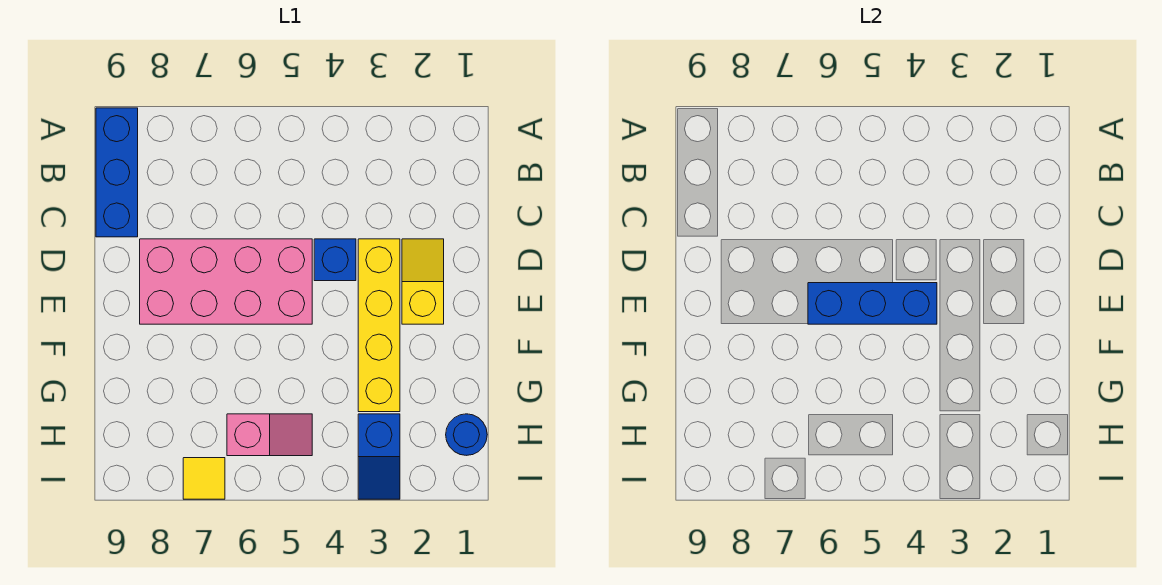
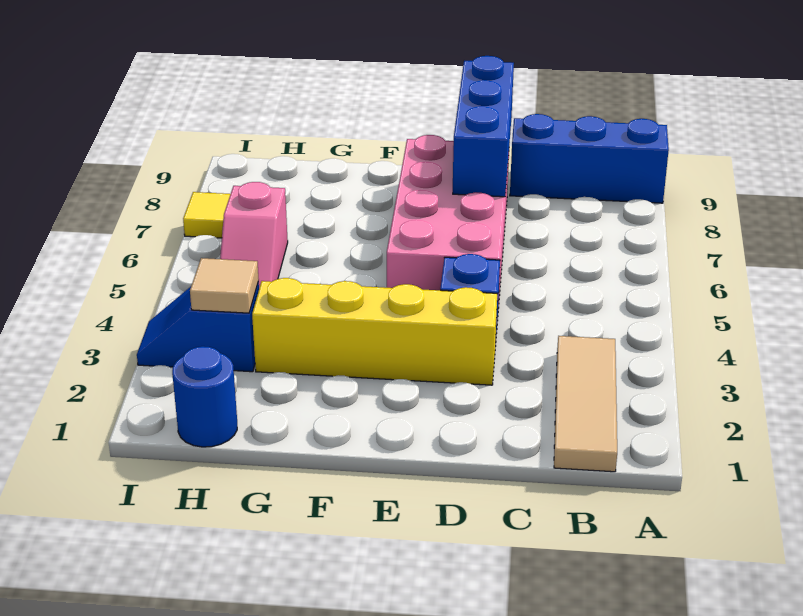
none -> tan tile B1:B3 level 1
yellow slope D2:E2 level 1 top E -> none
blue brick E4:E6 level 2 -> blue brick D7:D9 level 2
none -> tan tile H3 level 2

